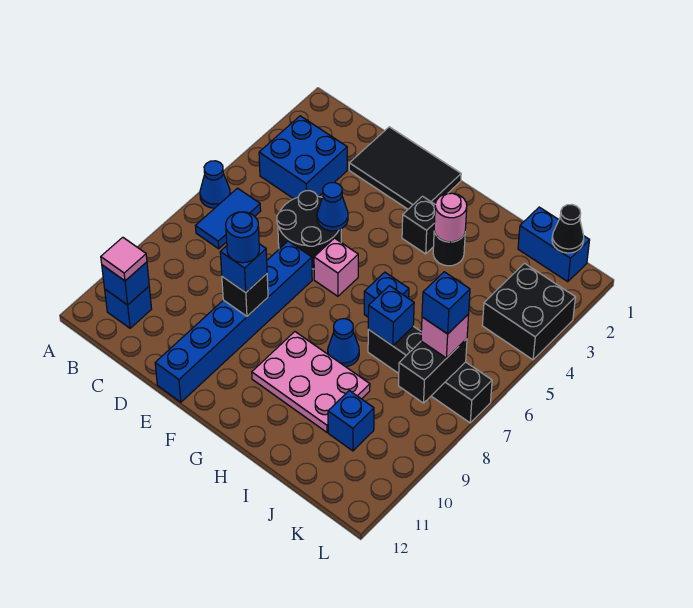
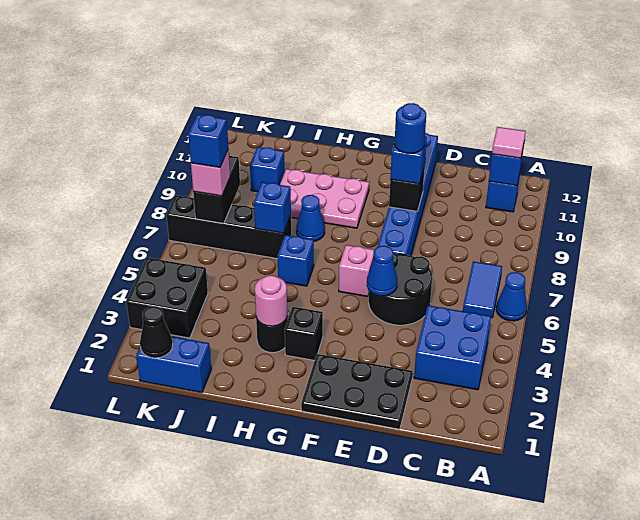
black tile D1:F2 level 1 -> black plate D1:F2 level 1

